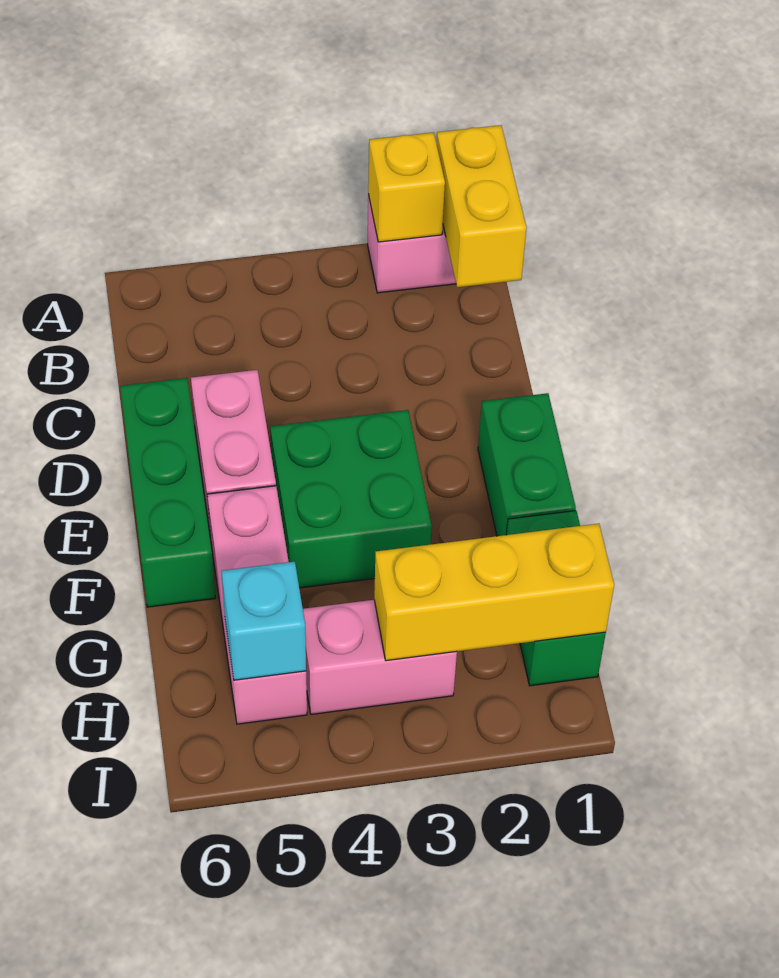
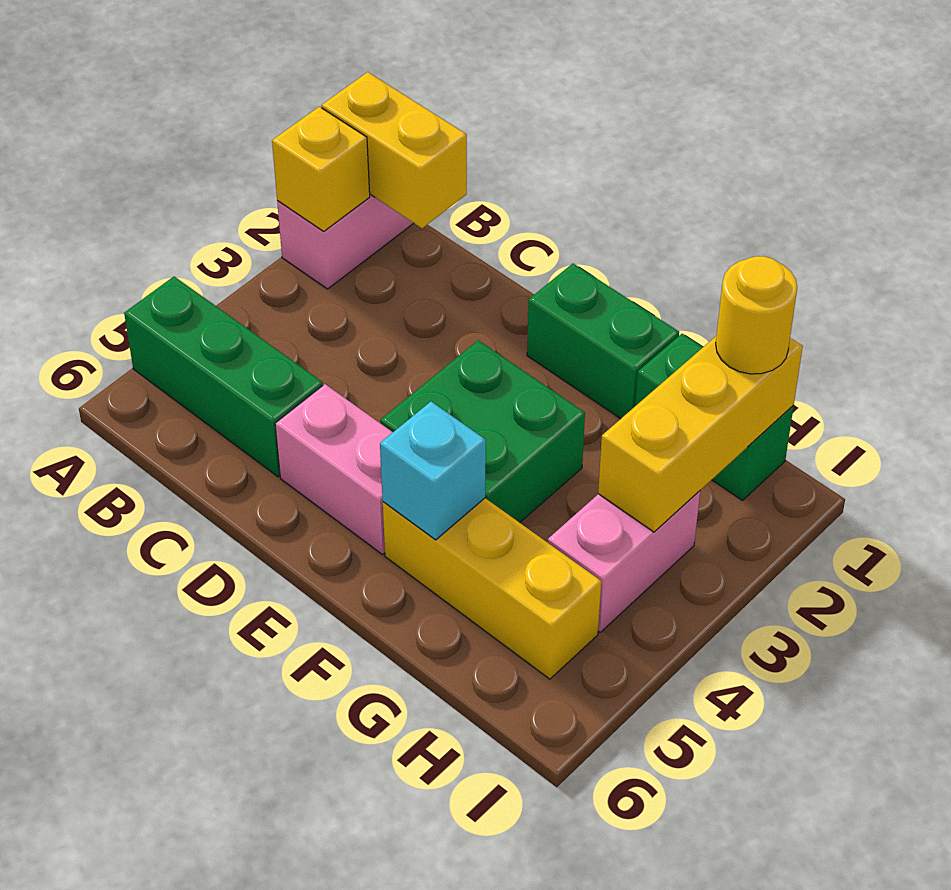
green brick D6:F6 level 1 -> green brick A5:C5 level 1
pink brick F5:H5 level 1 -> yellow brick F5:H5 level 1
none -> yellow round brick H1 level 3
cyan brick H5 level 2 -> cyan brick F5 level 2

